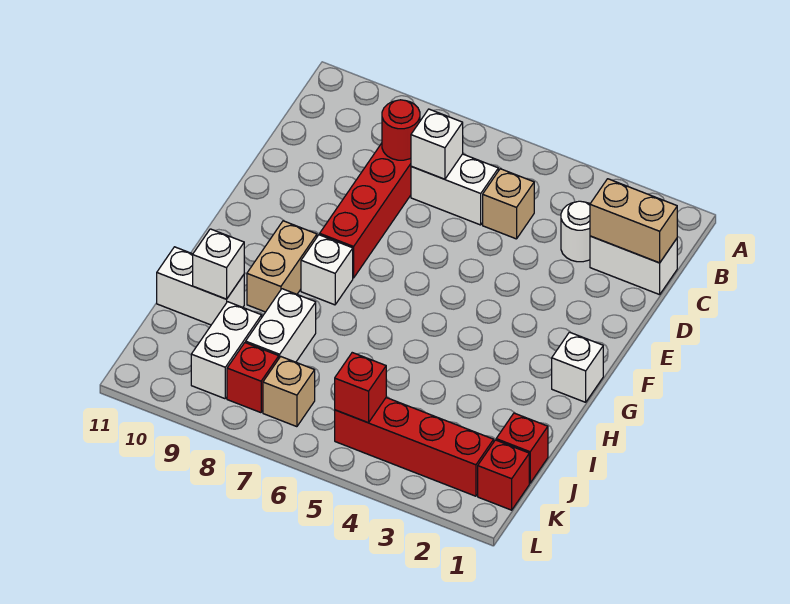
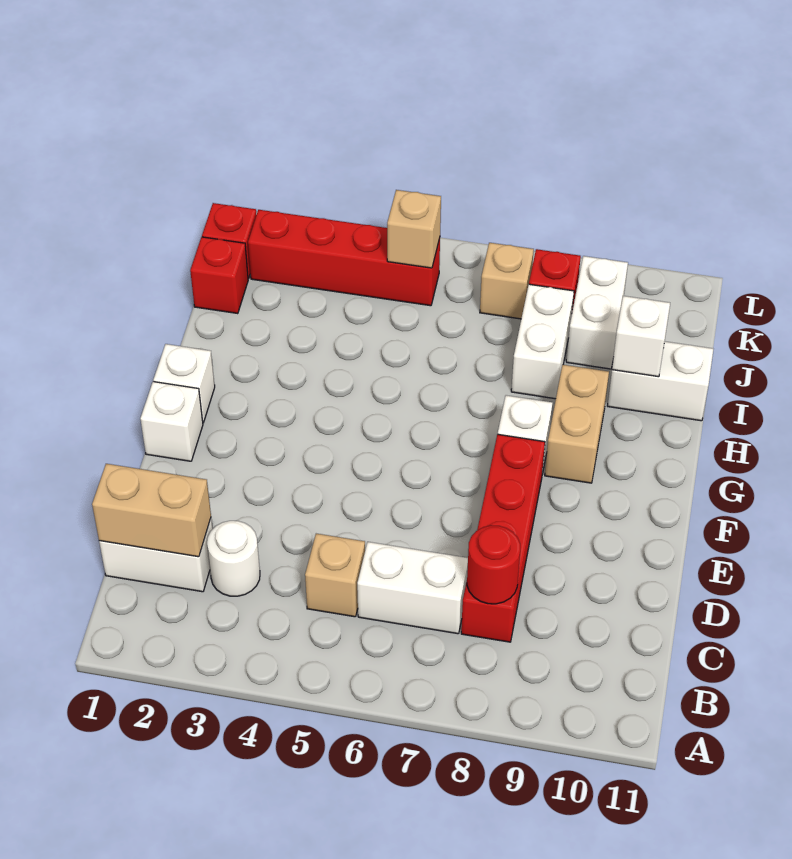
white brick C7 level 2 -> white brick F1 level 1
red brick K5 level 2 -> tan brick K5 level 2

